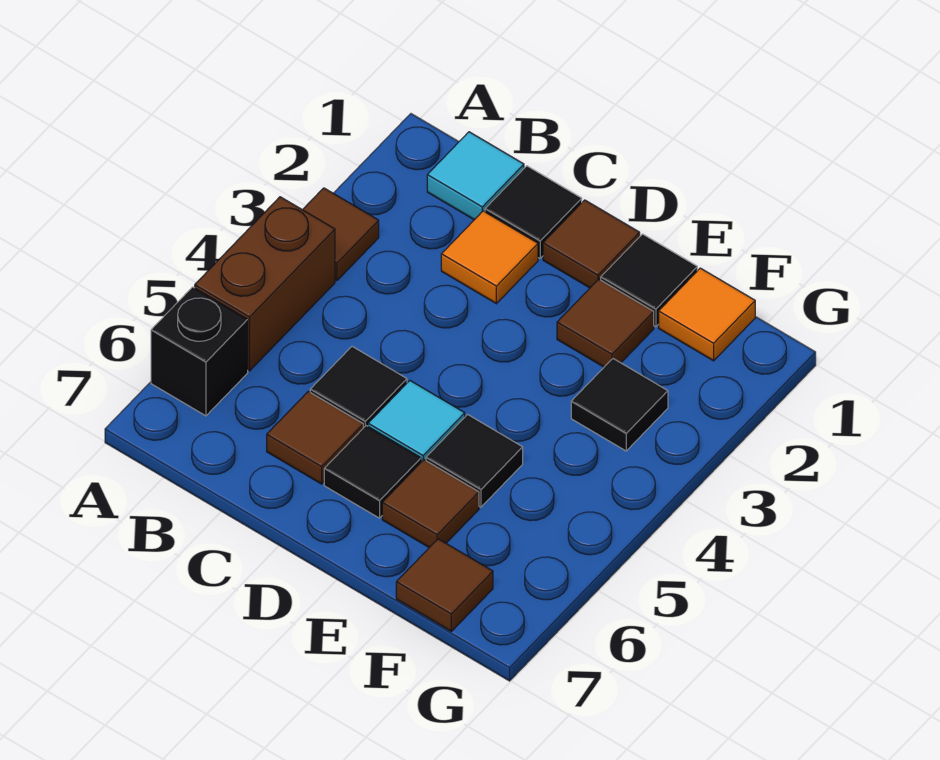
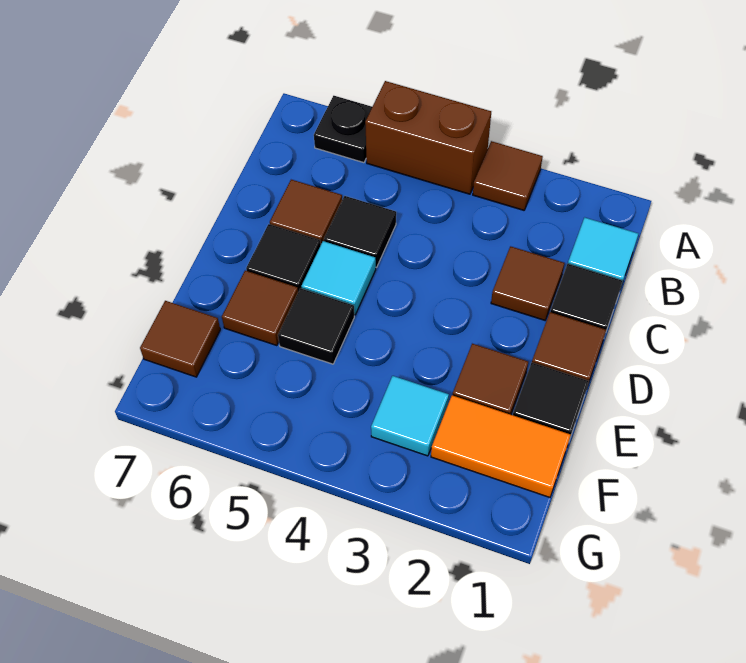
black brick A6 level 1 -> black plate A6 level 1
orange tile C2 level 1 -> brown tile C2 level 1
orange tile F1 level 1 -> orange tile F1:F2 level 1
black tile F3 level 1 -> cyan tile F3 level 1

